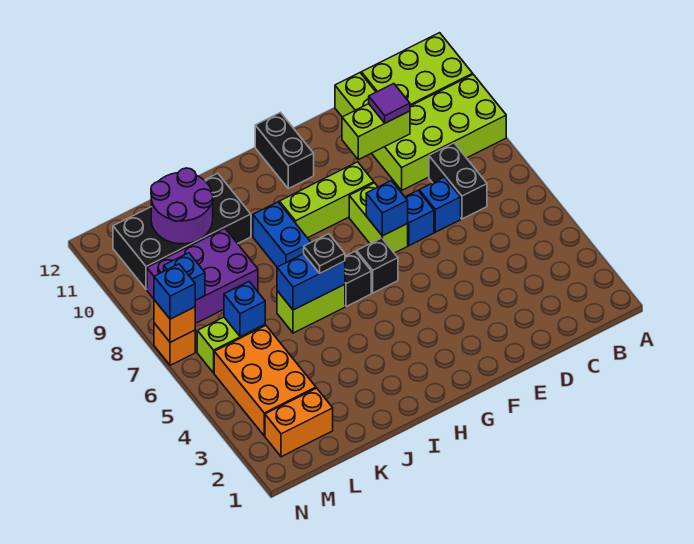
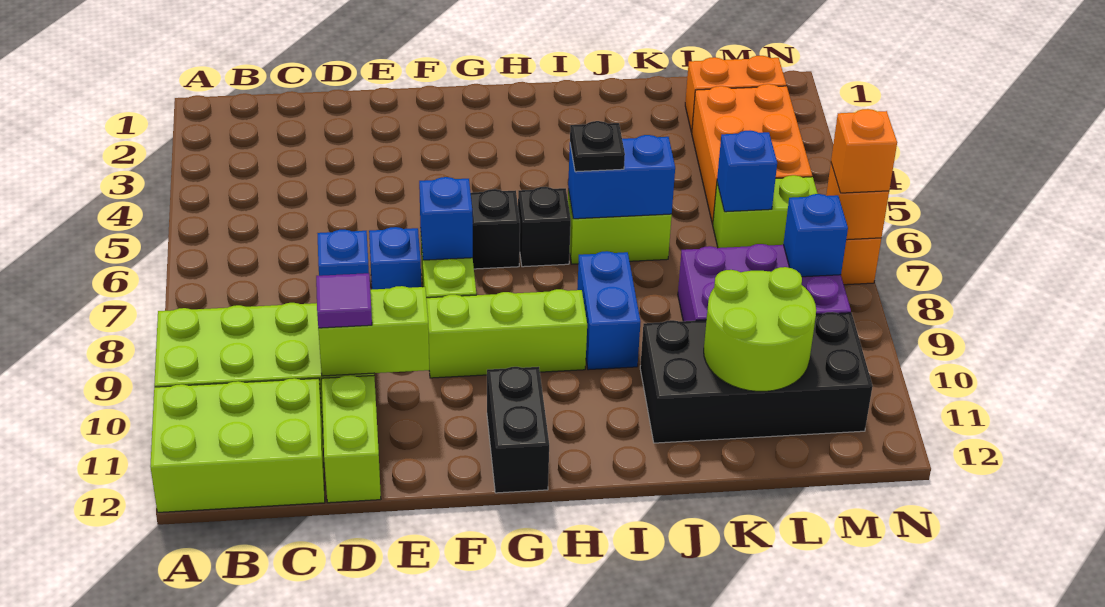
black brick C7:C8 level 1 -> none
purple round brick K10:L11 level 2 -> lime round brick K10:L11 level 2
blue brick N7 level 3 -> orange brick N7 level 3

